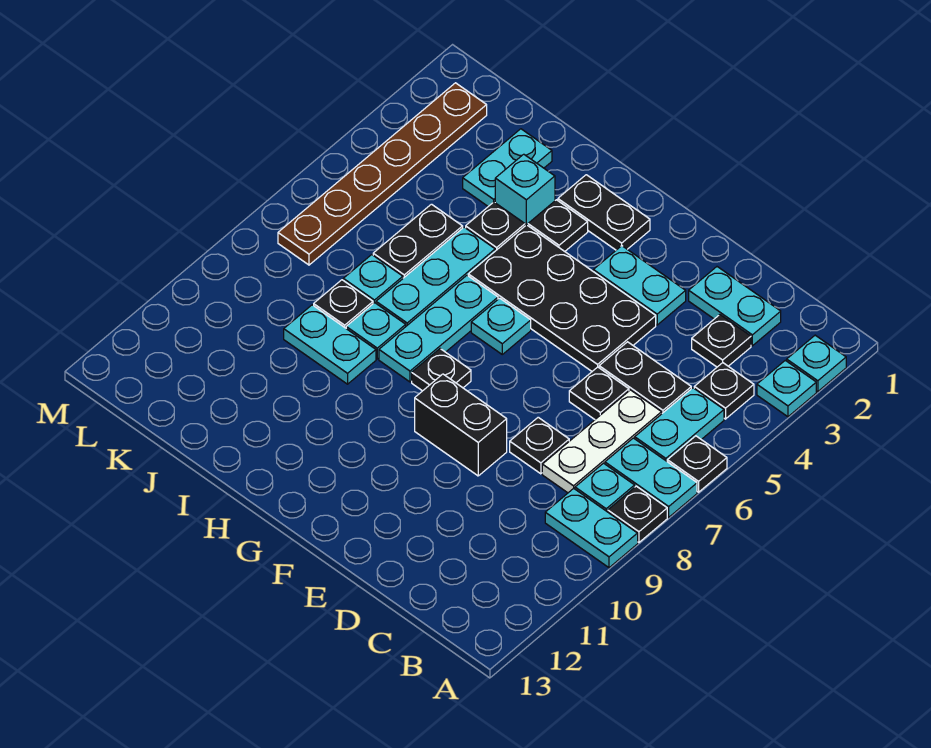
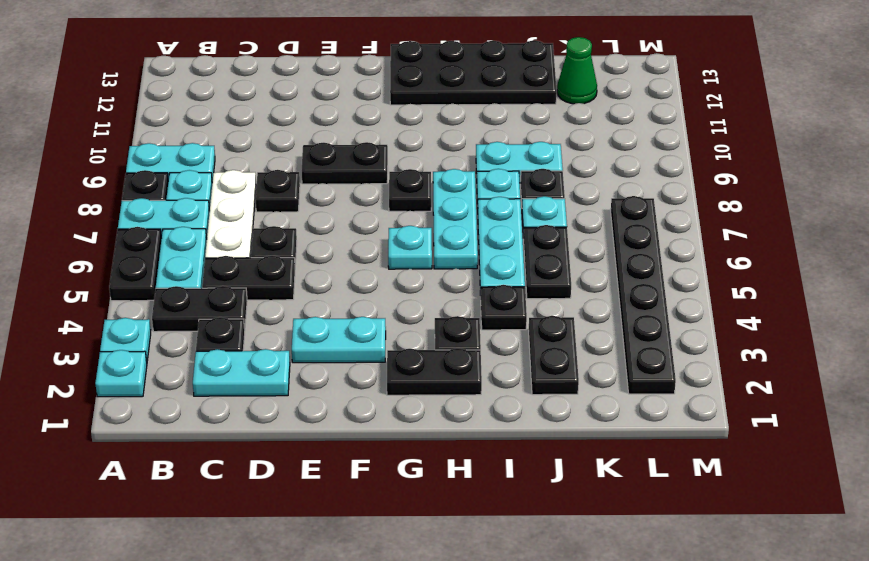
black plate A6 level 1 -> black plate A5:A6 level 1
black plate B4 level 1 -> black plate B4:C4 level 1
black plate E4:H5 level 1 -> black plate G12:J13 level 1
black brick E9:F9 level 1 -> black plate E9:F9 level 1
cyan brick I3 level 1 -> none
cyan plate J2:J3 level 1 -> black plate J2:J3 level 1
none -> green cone K12 level 1
brown plate L2:L7 level 1 -> black plate L2:L7 level 1

